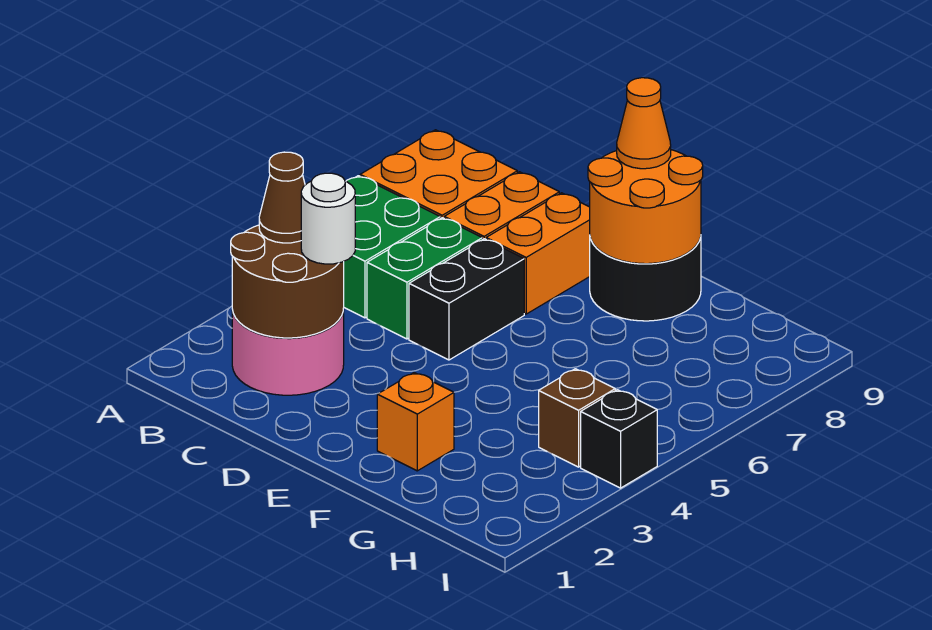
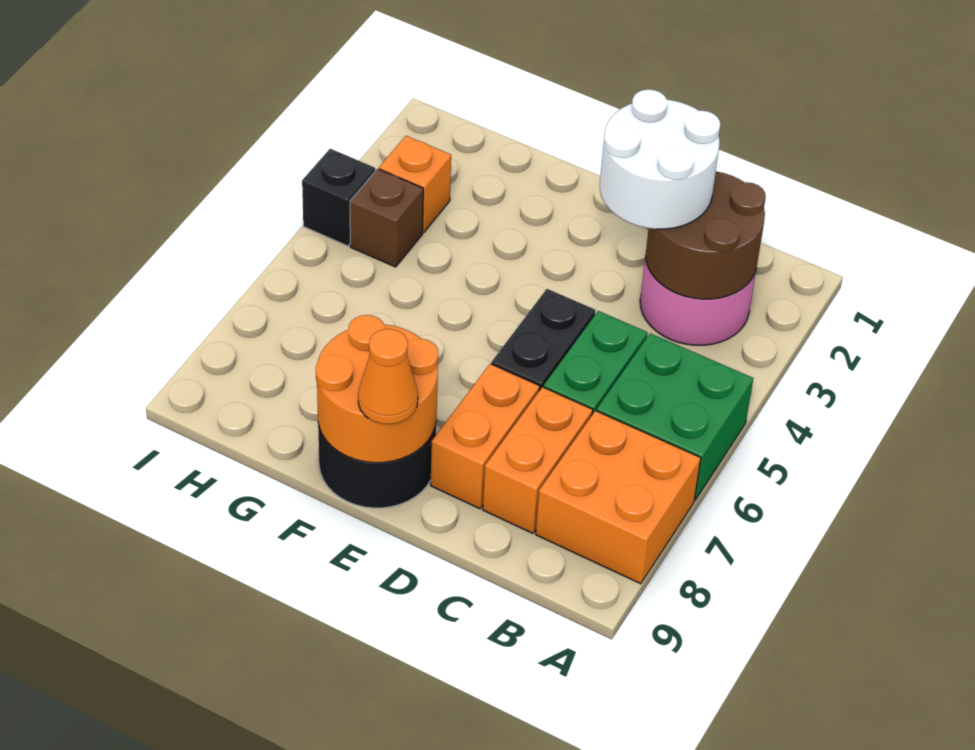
brown cone B3 level 3 -> none
white round brick C3 level 3 -> white round brick C2:D3 level 3
orange brick F2 level 1 -> orange brick H3 level 1

